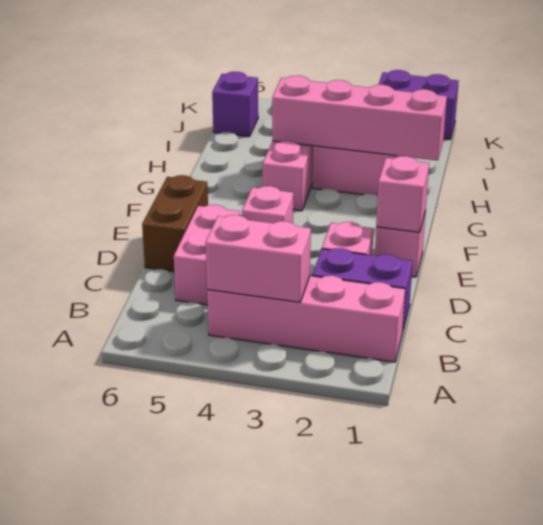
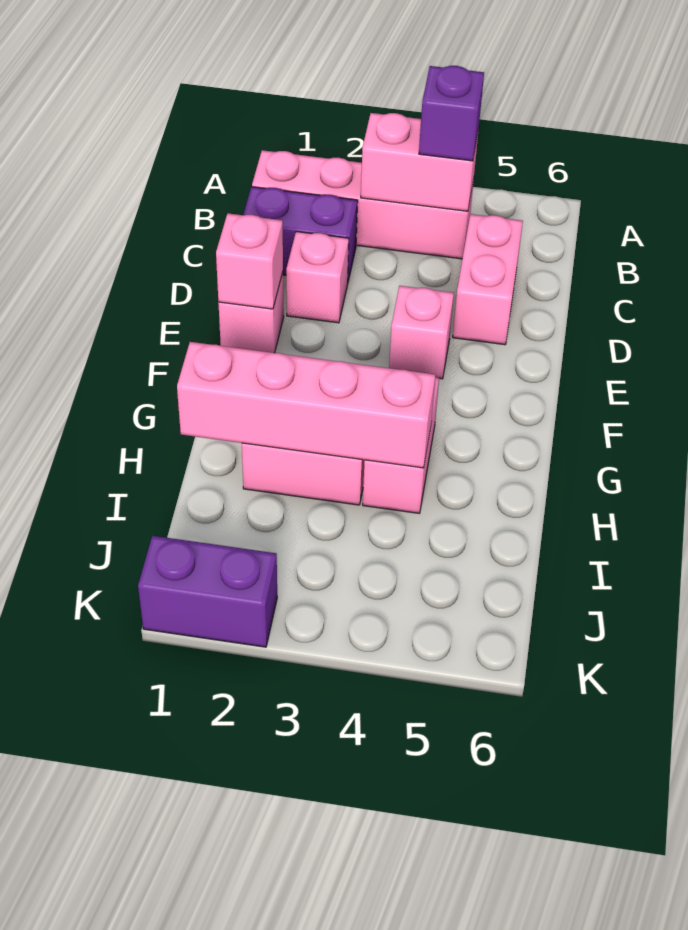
brown brick D6:E6 level 1 -> none
purple brick J6 level 1 -> purple brick B4 level 3

